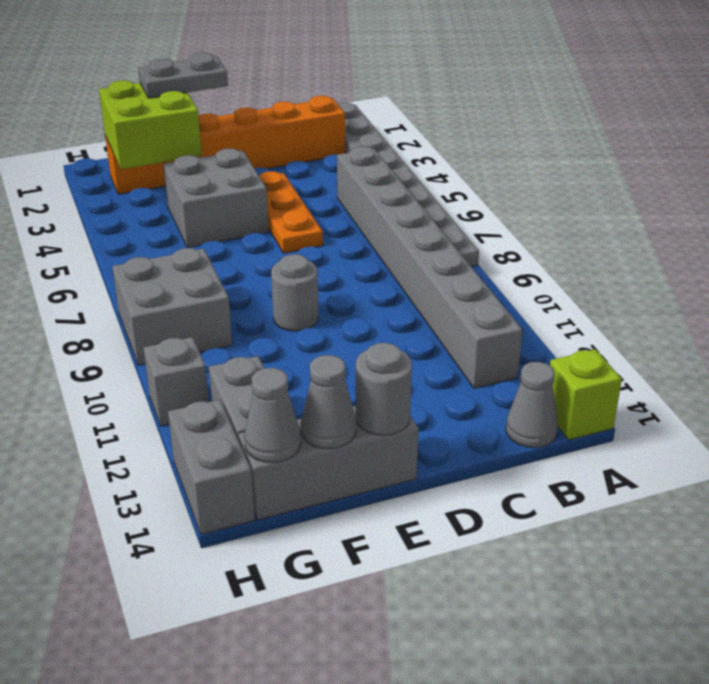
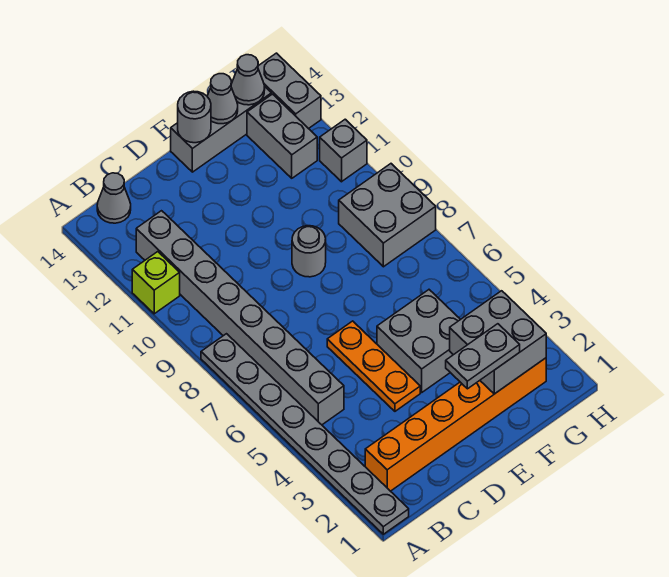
lime brick A14 level 1 -> lime brick A11 level 1
lime brick F2:G3 level 2 -> grey brick F2:G3 level 2

